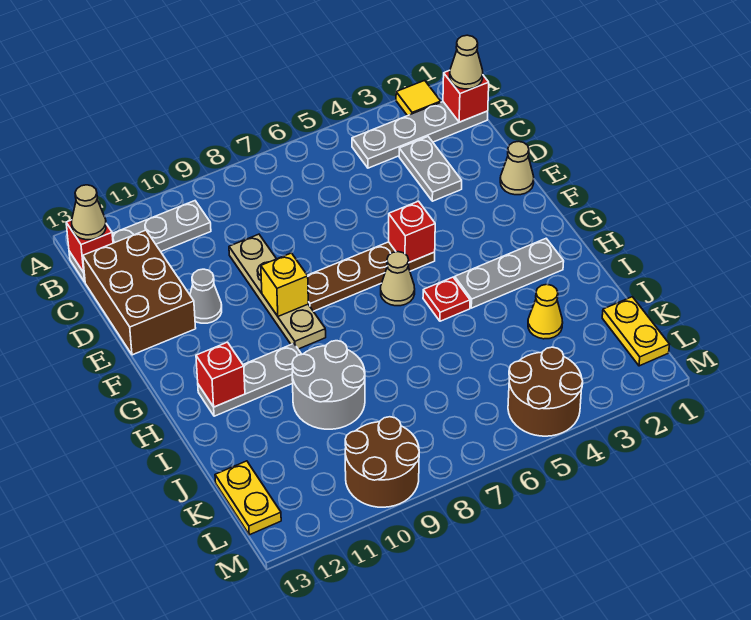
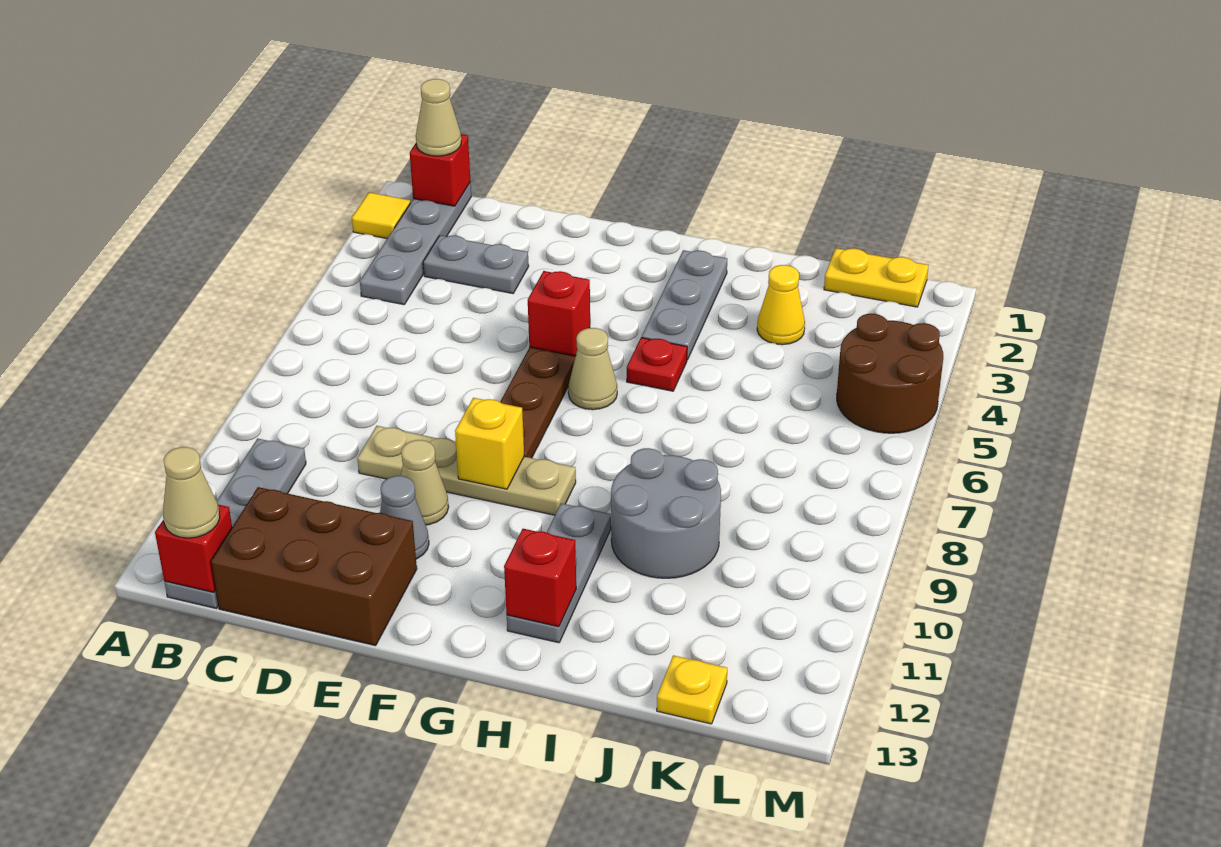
tan cone E1 level 1 -> tan cone E10 level 1
yellow plate K13:L13 level 1 -> yellow plate K13 level 1
brown round brick L9:M10 level 1 -> none

